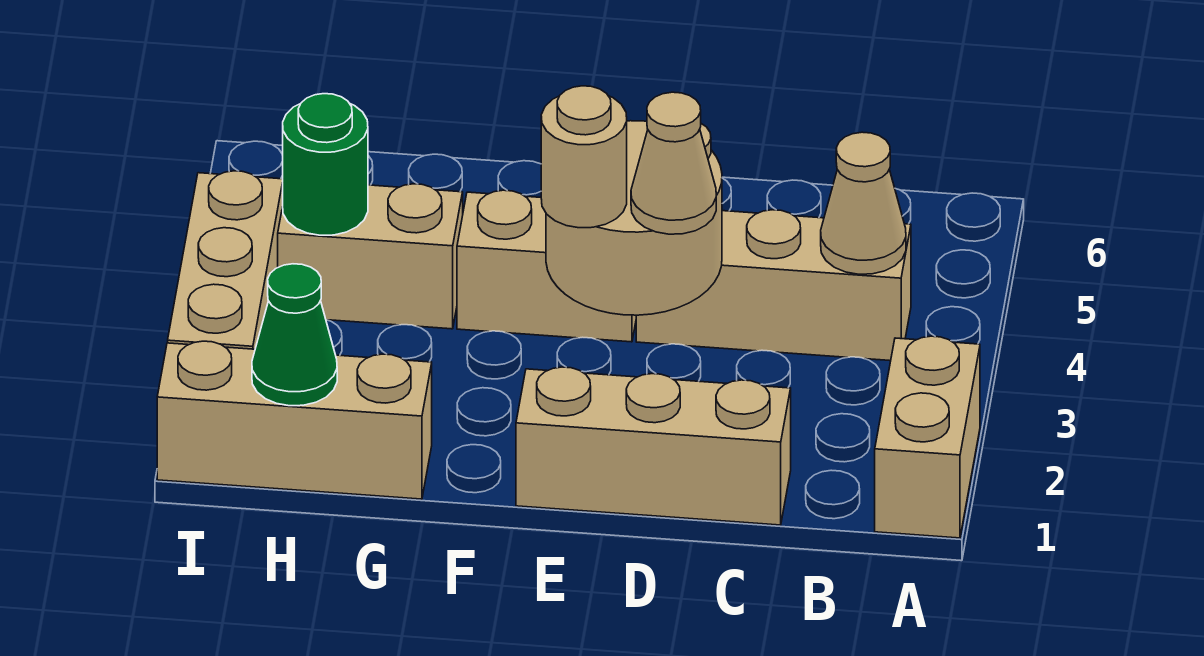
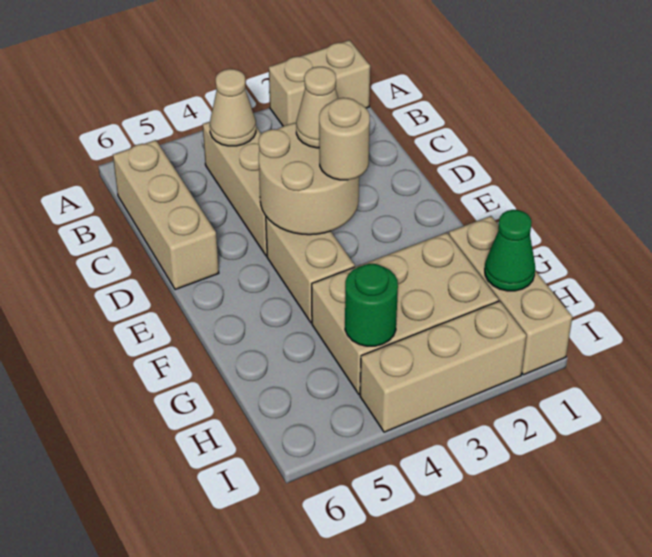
tan brick C1:E1 level 1 -> tan brick B6:D6 level 1
tan brick G4:H4 level 1 -> tan brick G2:H4 level 1

